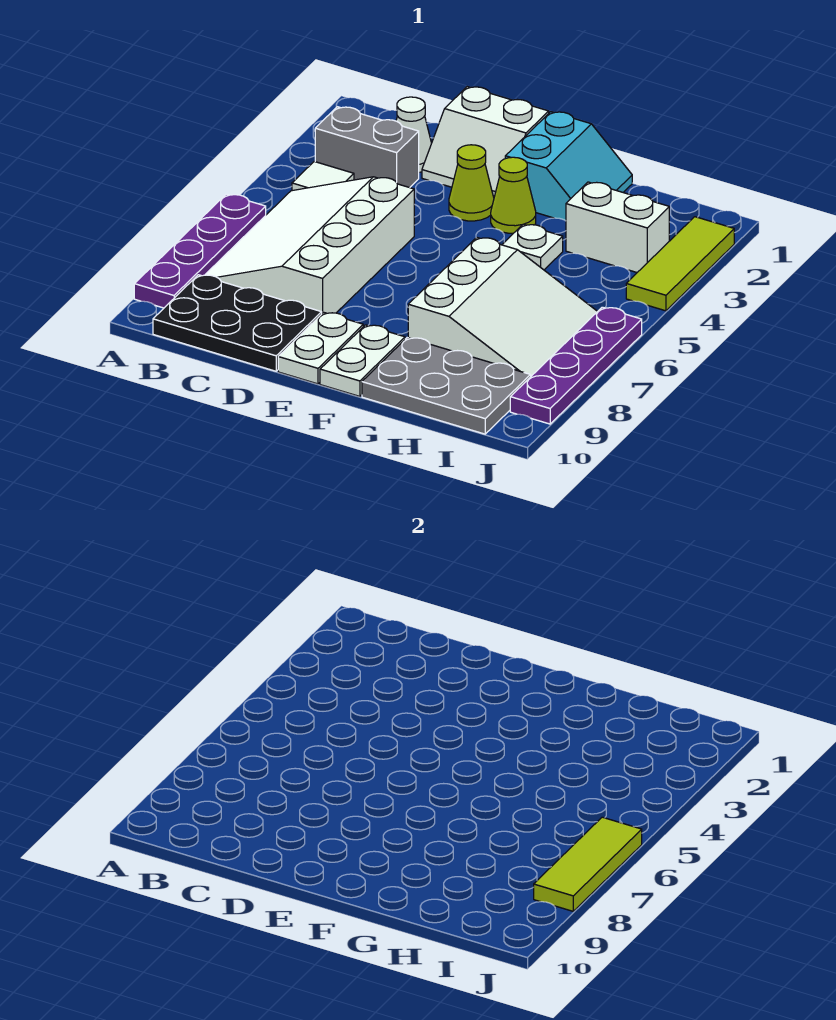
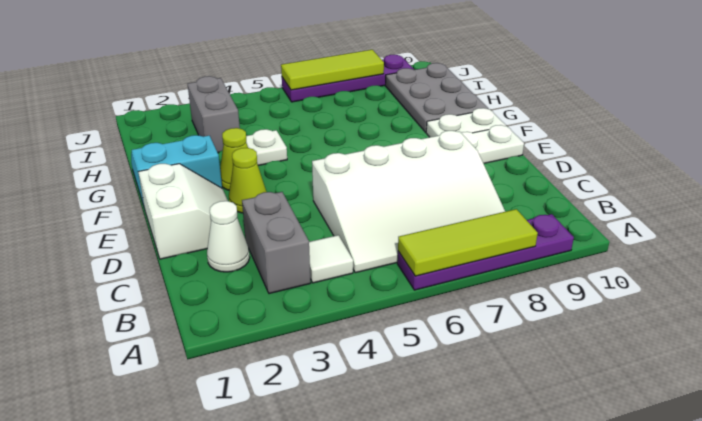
black plate B9:D10 level 1 -> none
white slope G6:I8 level 1 top G -> none
white brick H3:I3 level 1 -> grey brick H3:I3 level 1
lime tile J2:J4 level 1 -> lime tile A6:A8 level 2

